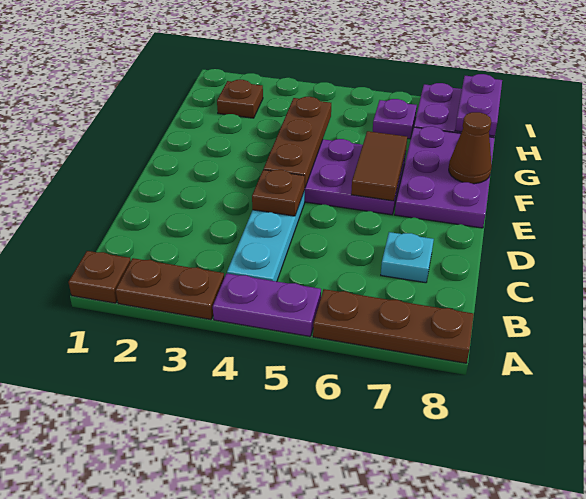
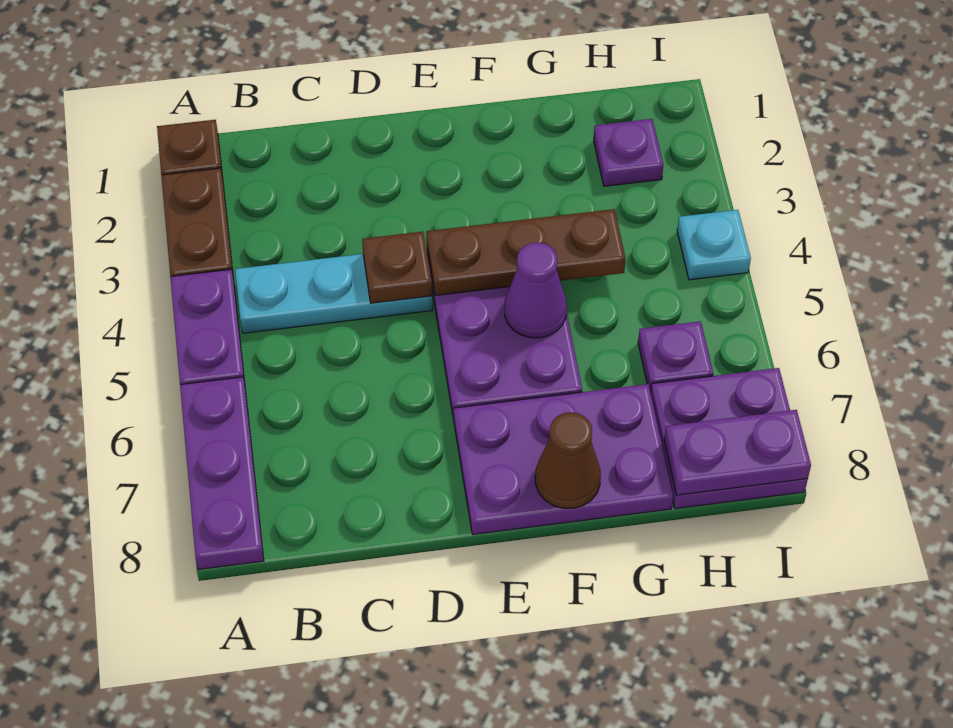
brown plate A6:A8 level 1 -> purple plate A6:A8 level 1
cyan plate C7 level 1 -> cyan plate I4 level 1
brown tile E6:F6 level 2 -> none
none -> purple cone F5 level 2
brown plate H2 level 1 -> purple plate H2 level 1

